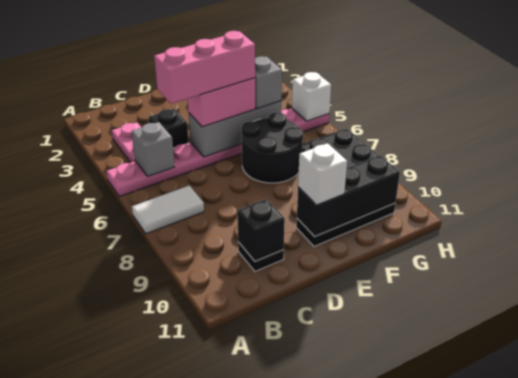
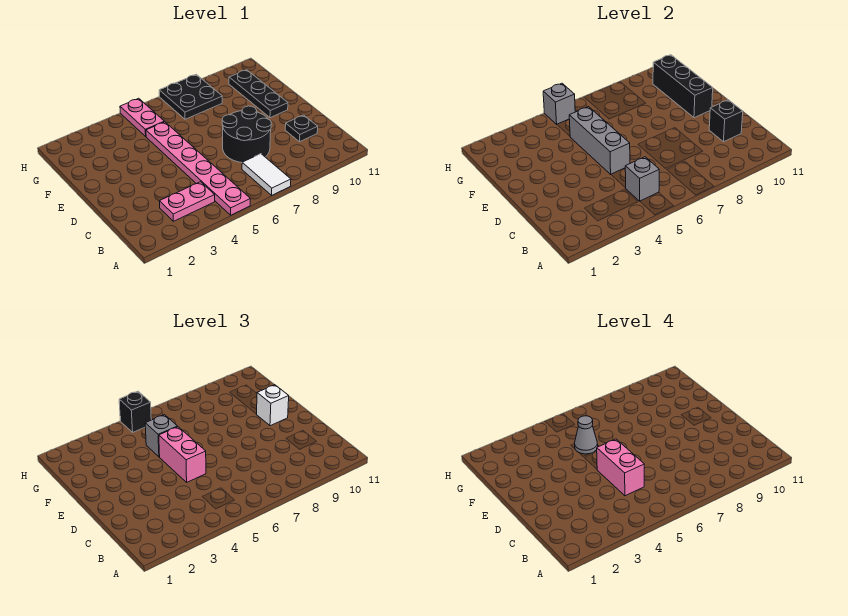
black brick C4 level 1 -> black brick H5 level 3
pink brick C5:E5 level 4 -> pink brick C5:D5 level 4
black round brick E6:F7 level 1 -> black round brick C7:D8 level 1
none -> grey cone F5 level 4
white brick H5 level 2 -> grey brick H5 level 2

